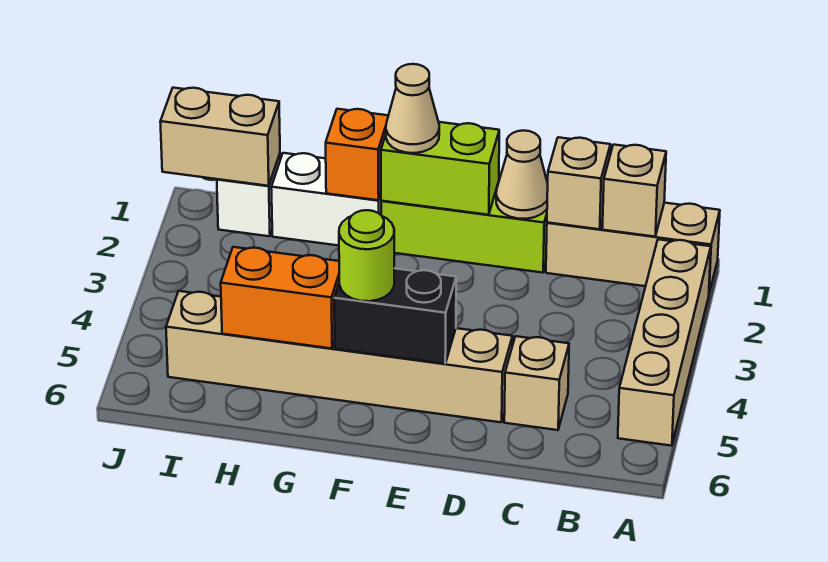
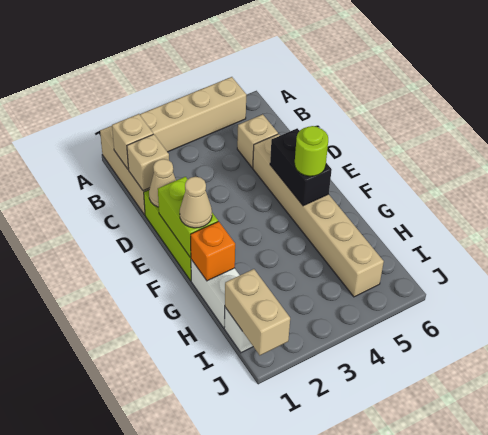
orange brick G5:H5 level 2 -> none

